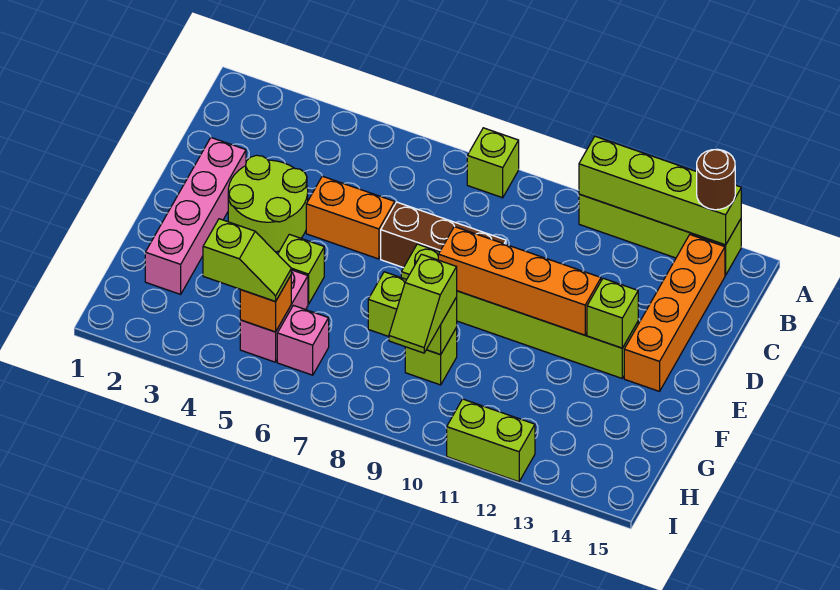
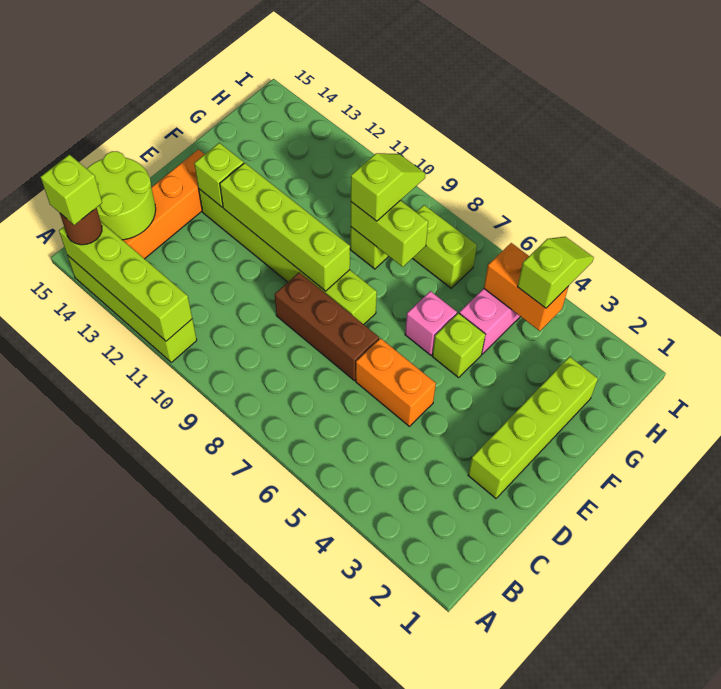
lime brick A8 level 1 -> lime brick A14 level 4
pink brick D2:G2 level 1 -> lime brick D2:G2 level 1
lime round brick D3:E4 level 1 -> lime round brick B14:C15 level 2
orange brick E9:E12 level 2 -> lime brick E9:E12 level 2
lime slope H4:H5 level 3 top 4 -> lime slope H4:I4 level 3 top H
orange brick H5 level 2 -> orange brick H4:H5 level 2
pink brick H6 level 1 -> pink brick F6 level 1
lime brick I11:I12 level 1 -> lime brick H7:H8 level 1

